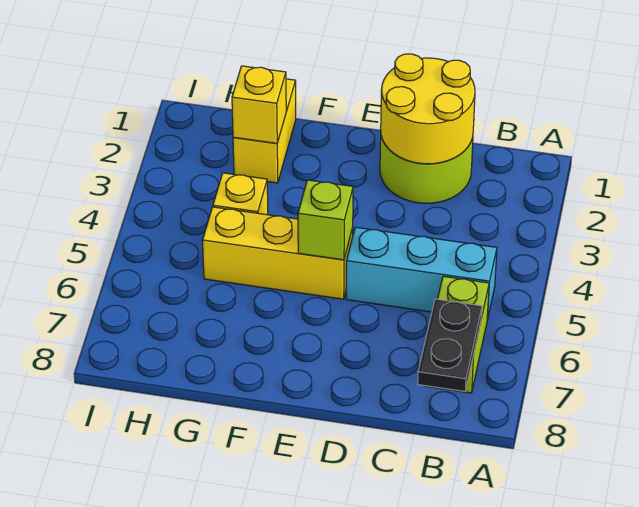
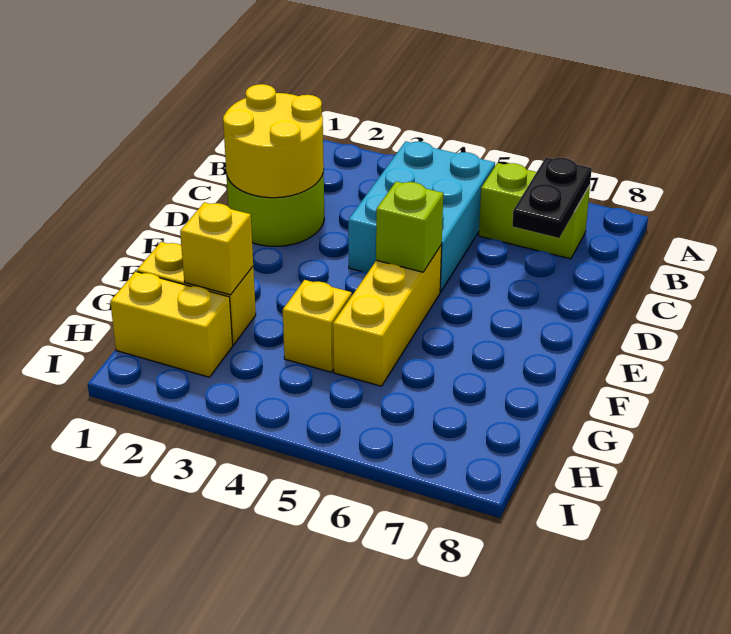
cyan brick B5:D5 level 1 -> cyan brick B4:D5 level 1
black plate B7:B8 level 2 -> black plate B7:C7 level 2
none -> yellow brick H1:H2 level 1

